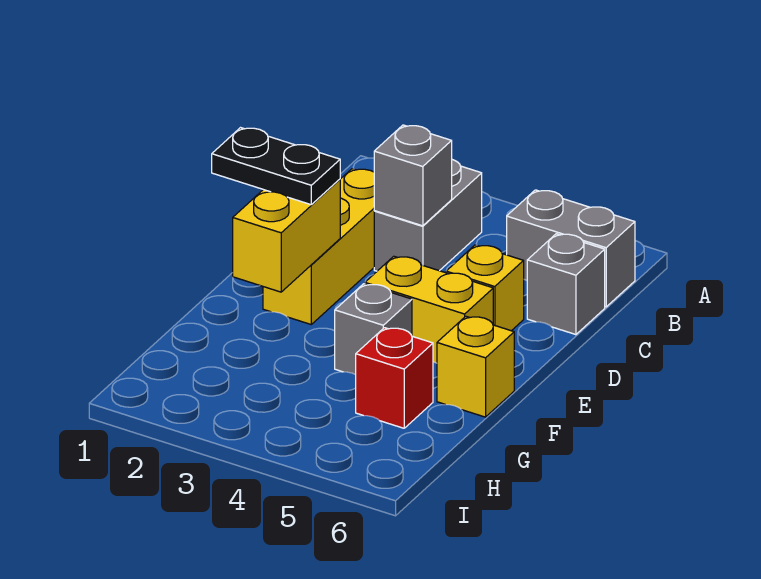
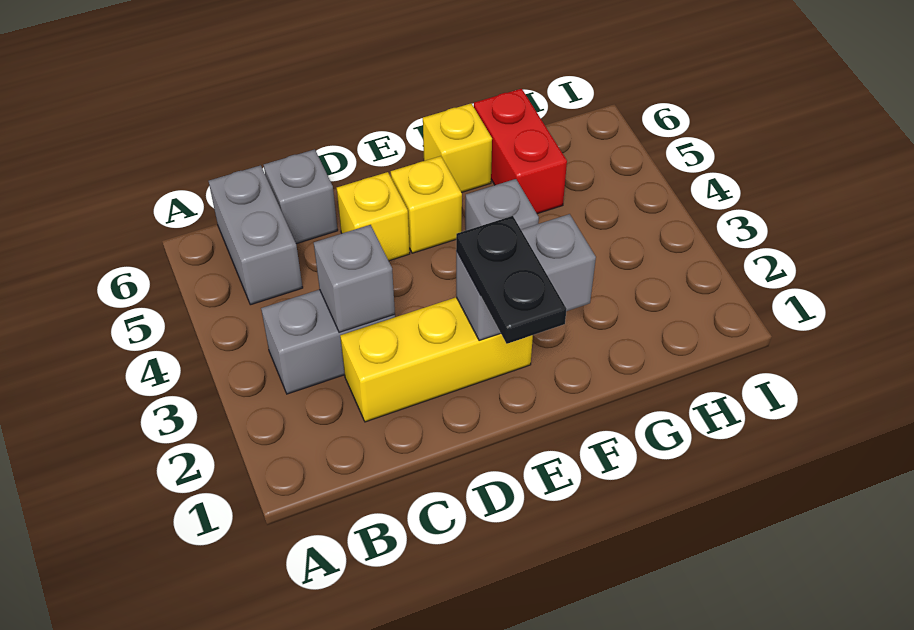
yellow brick E2:F2 level 2 -> grey brick E2:F2 level 2
yellow brick E4:E5 level 1 -> yellow brick E5 level 1
red brick G5 level 1 -> red brick G5:G6 level 1

